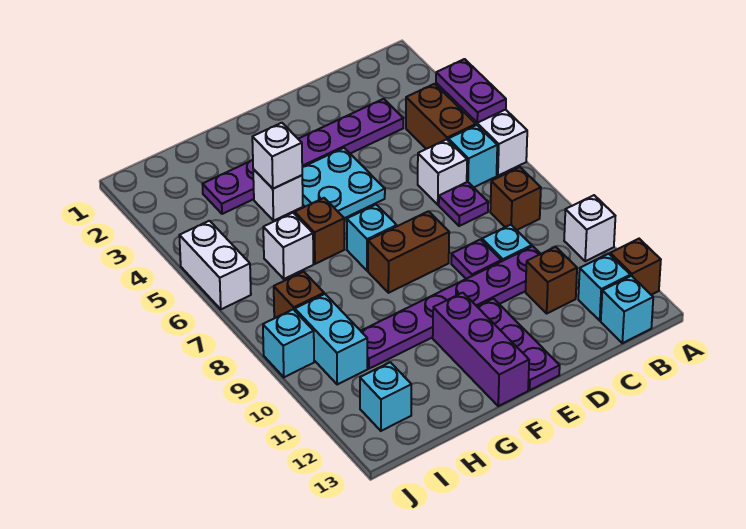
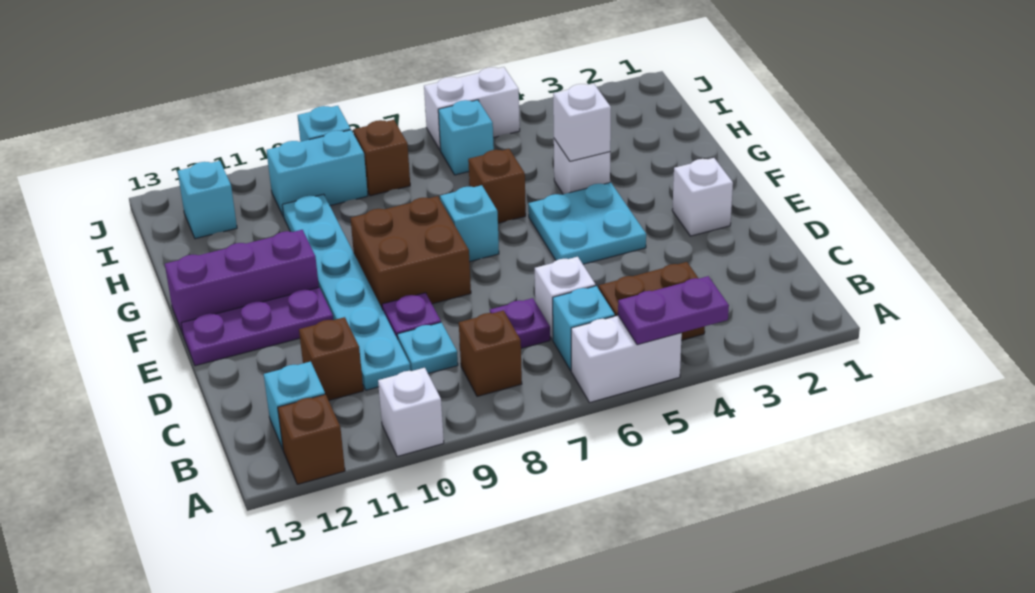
cyan brick B13 level 1 -> cyan brick I6 level 1
purple plate C3:H3 level 1 -> none
purple plate C10:H10 level 1 -> cyan plate C10:H10 level 1
brown brick E8:F8 level 1 -> brown brick E8:F9 level 1
white brick H6 level 1 -> white brick E2 level 1

